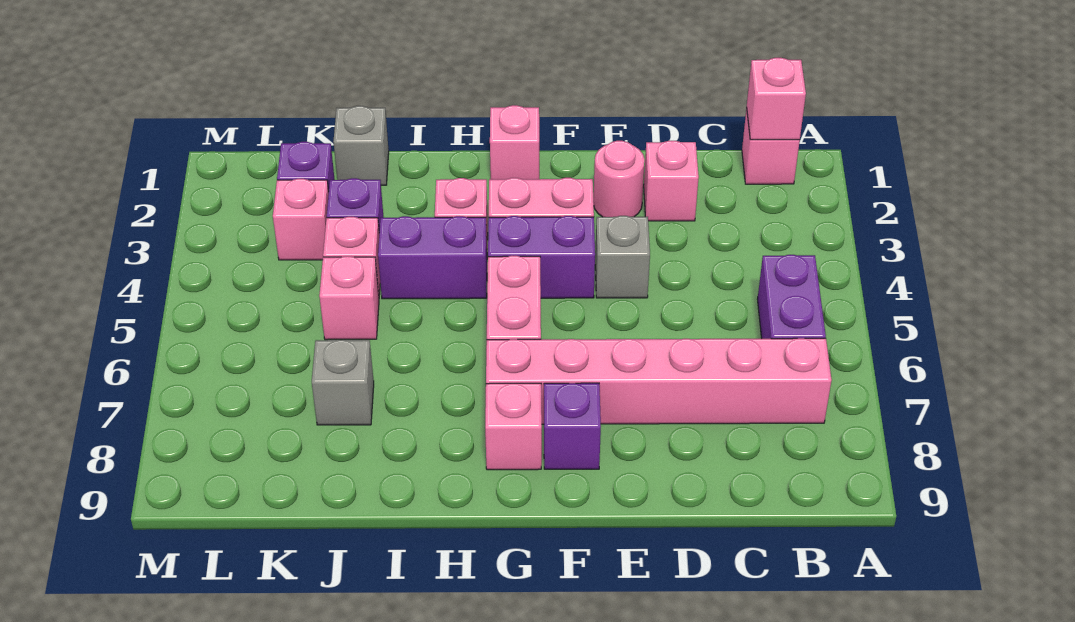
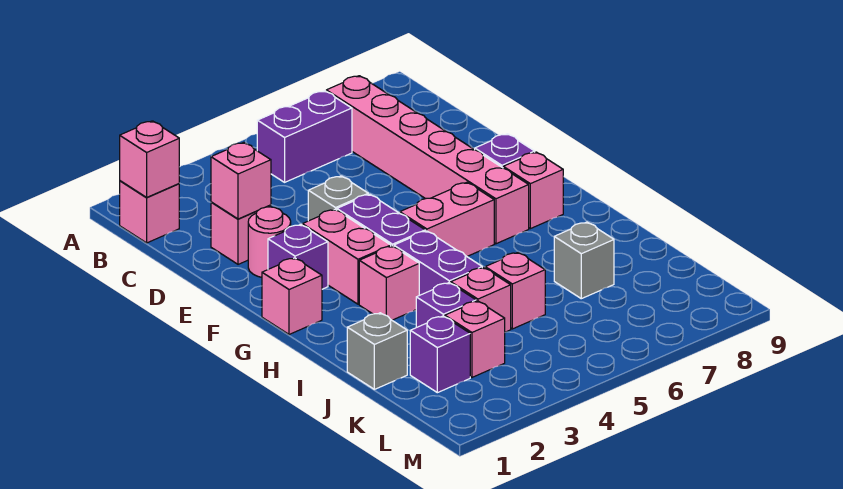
none -> pink brick D2 level 2
none -> purple brick F2 level 1

